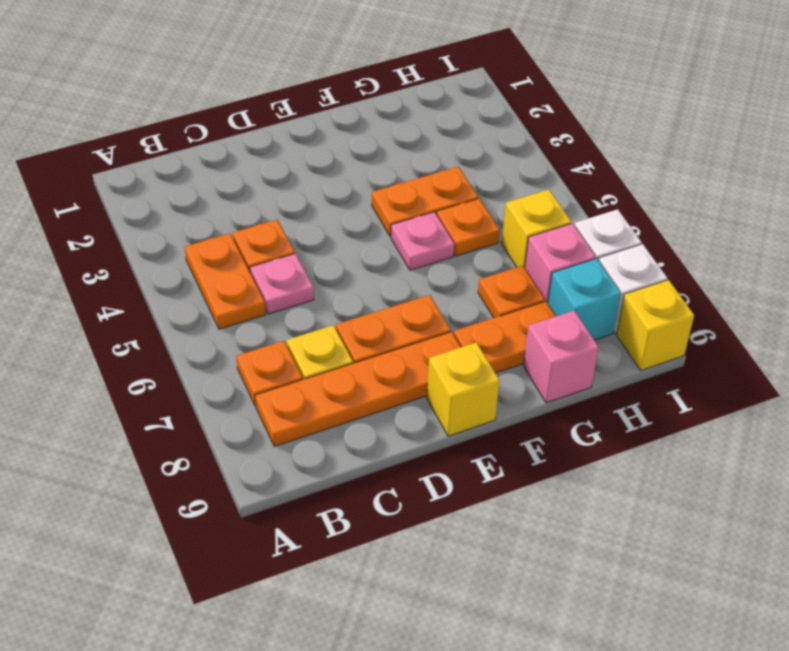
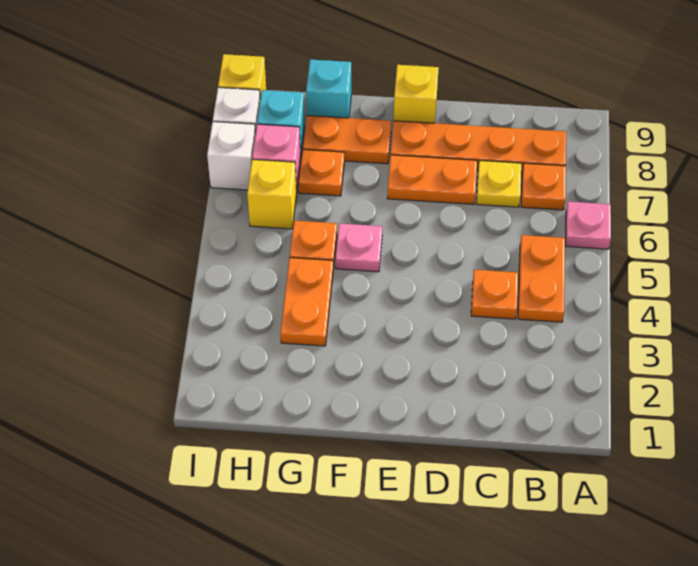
pink plate C5 level 1 -> pink plate A6 level 1
orange plate F4:G4 level 1 -> orange plate G3:G4 level 1
pink brick G9 level 1 -> cyan brick G9 level 1

